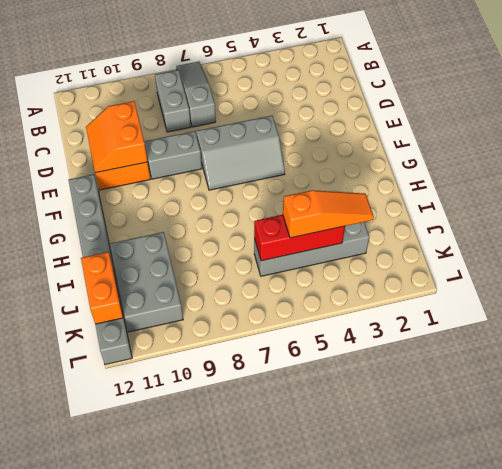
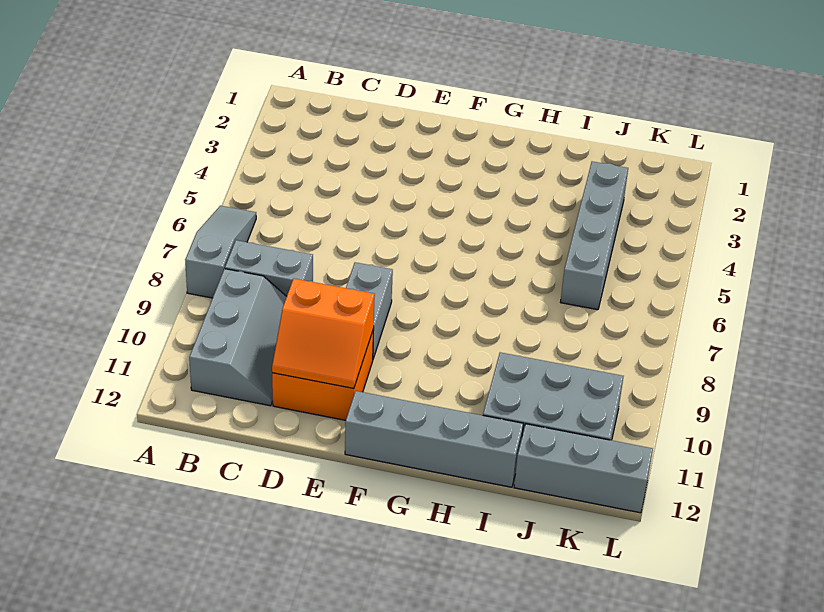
grey slope A7:C7 level 1 top C -> grey slope A6:A8 level 1 top 8
grey slope E5:F7 level 1 top E -> grey slope B9:C11 level 1 top B
orange slope J3:J5 level 3 top 5 -> none
red brick J4:J6 level 2 -> none
orange brick J12:K12 level 2 -> none

